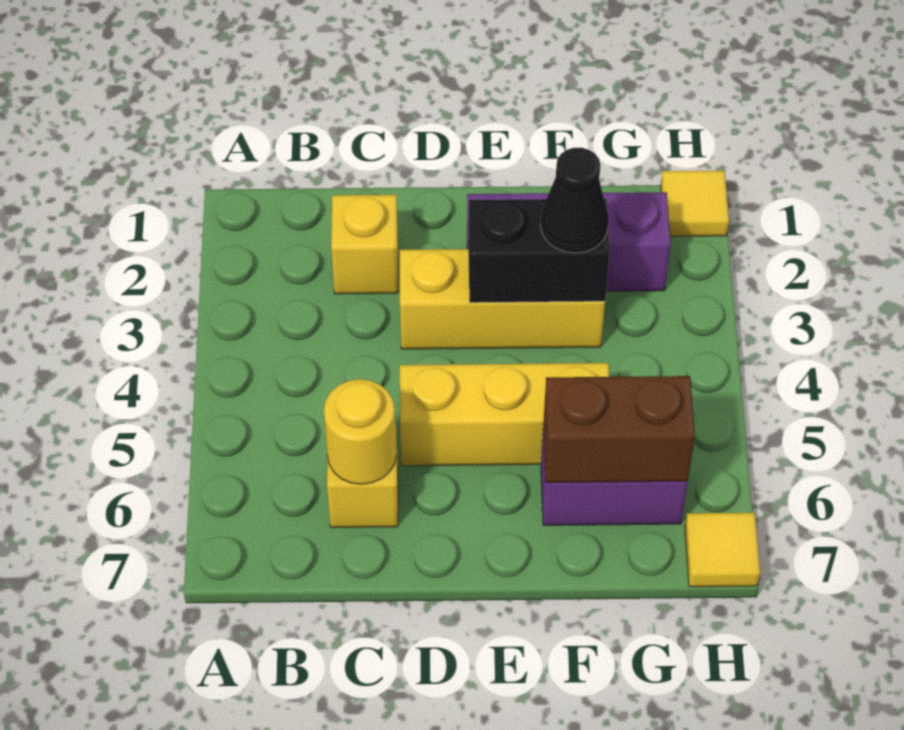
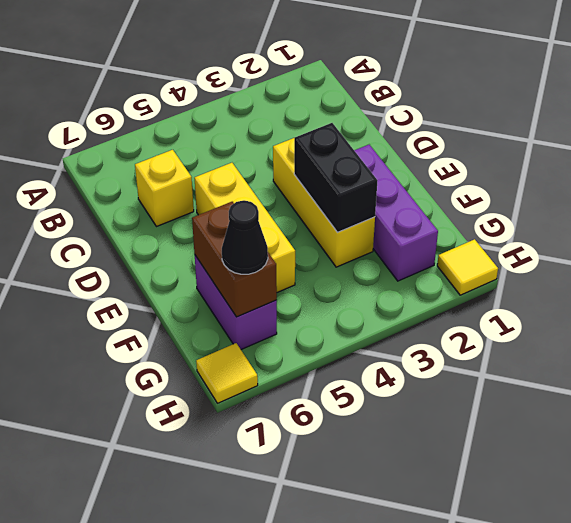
yellow brick C2 level 1 -> none
yellow round brick C6 level 2 -> none
black cone F3 level 3 -> black cone G6 level 3

